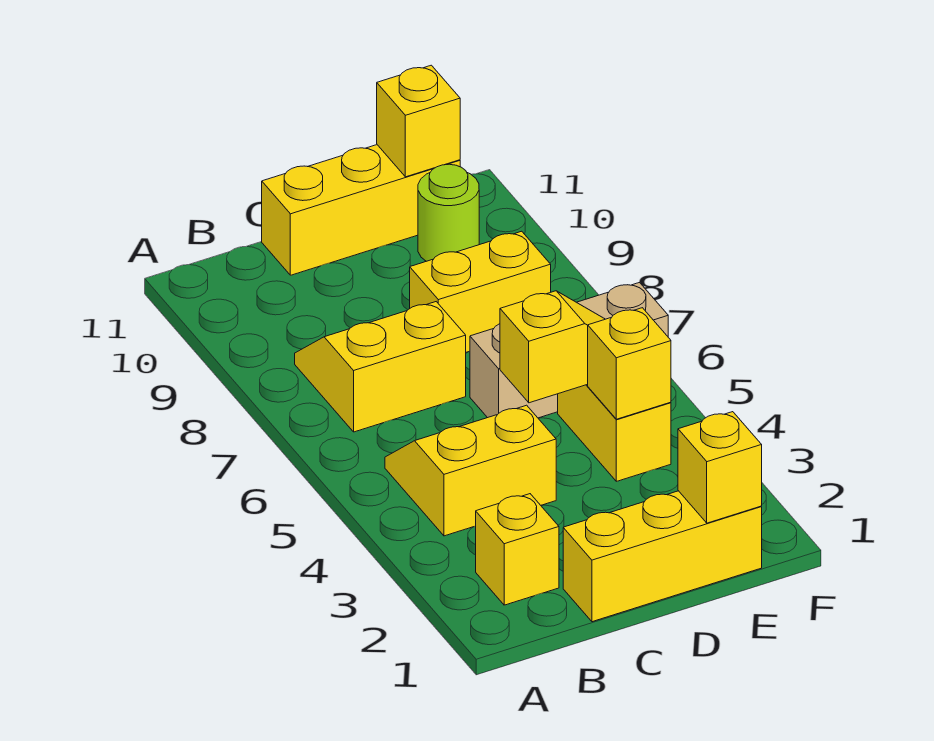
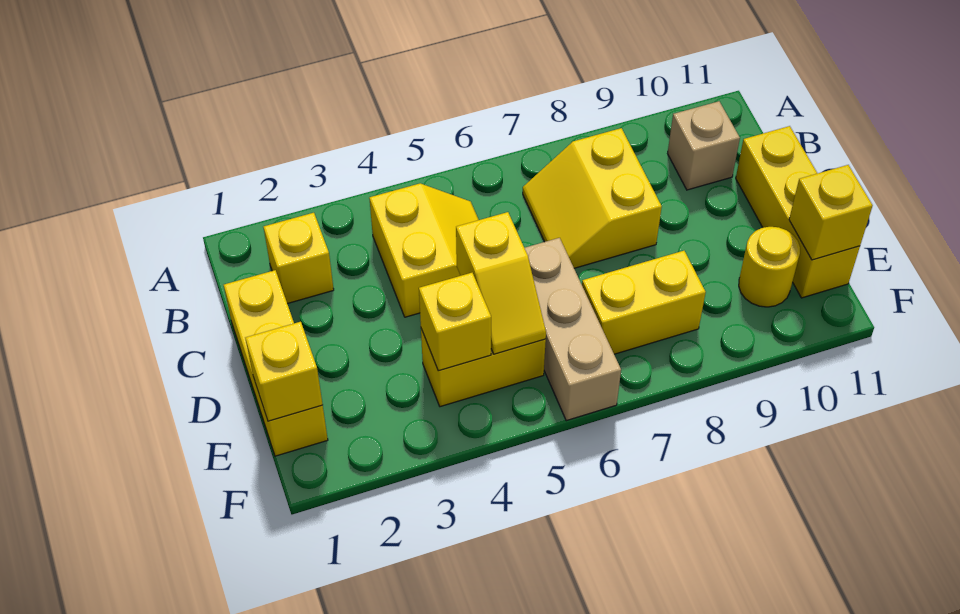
yellow slope B7:C8 level 1 top 7 -> yellow slope B7:C8 level 1 top 8
none -> tan brick B10 level 1
yellow brick D8:E8 level 1 -> yellow brick E7:E8 level 1
lime round brick E10 level 1 -> yellow round brick E10 level 1

